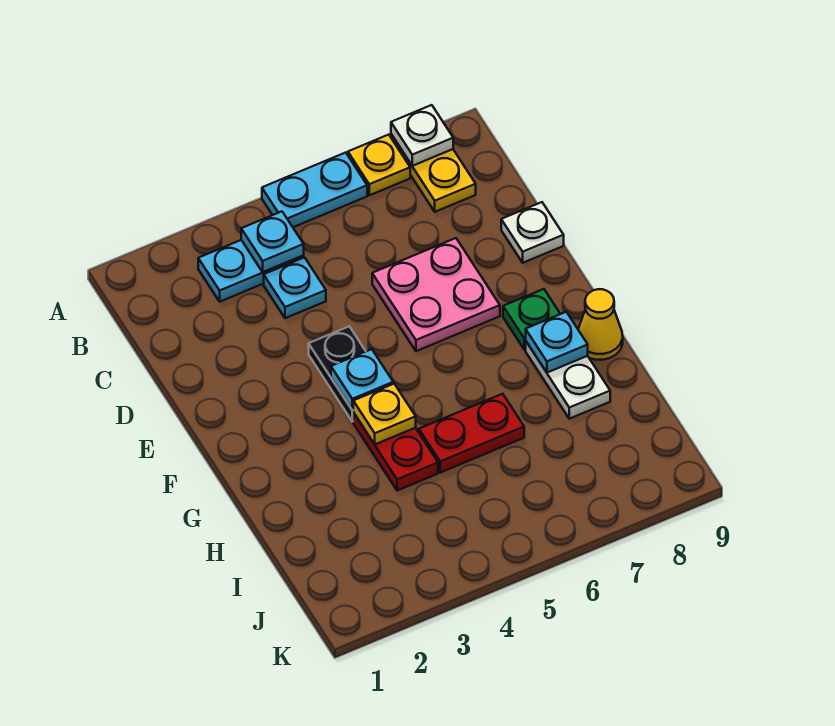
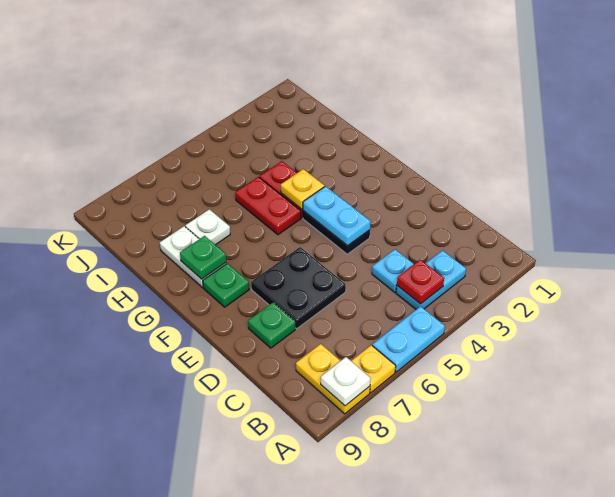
cyan plate B4 level 2 -> red plate B4 level 2
pink plate D6:E7 level 1 -> black plate D6:E7 level 1
none -> green plate D8 level 1
white plate D9 level 1 -> white plate H7 level 1
cyan plate F4 level 2 -> cyan plate E4:F4 level 2
cyan plate G8 level 2 -> green plate G8 level 2
yellow cone G9 level 1 -> none
red plate H5:H6 level 1 -> red plate G5:H5 level 1

